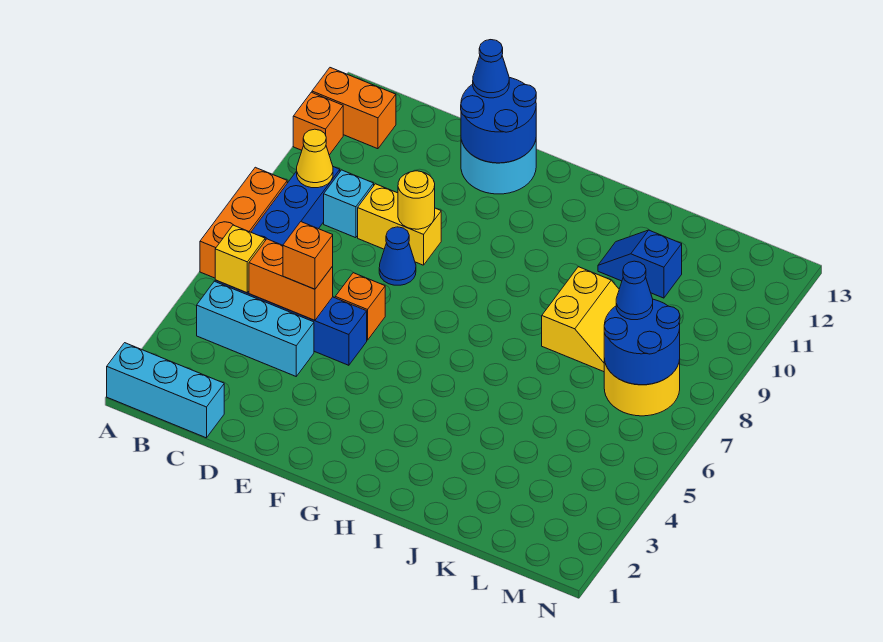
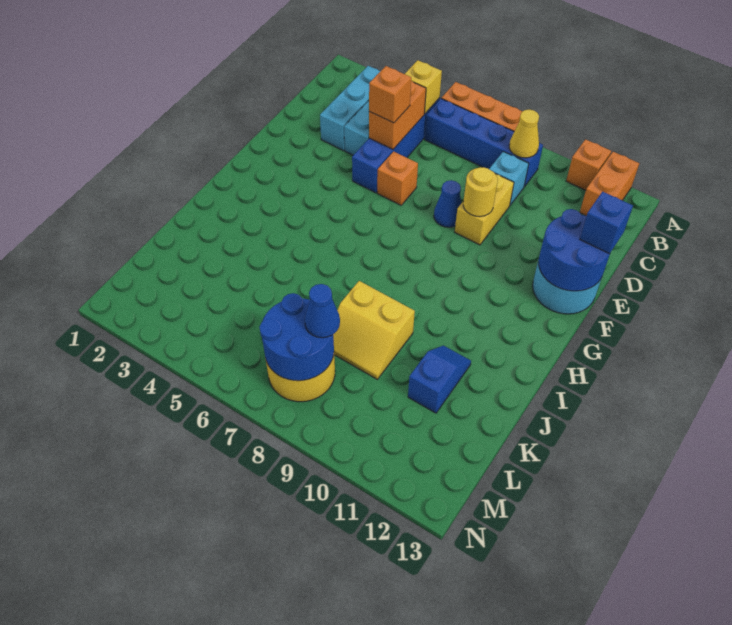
cyan brick A1:C1 level 1 -> cyan brick B3:D3 level 1
blue cone E13 level 3 -> blue brick E13 level 3

